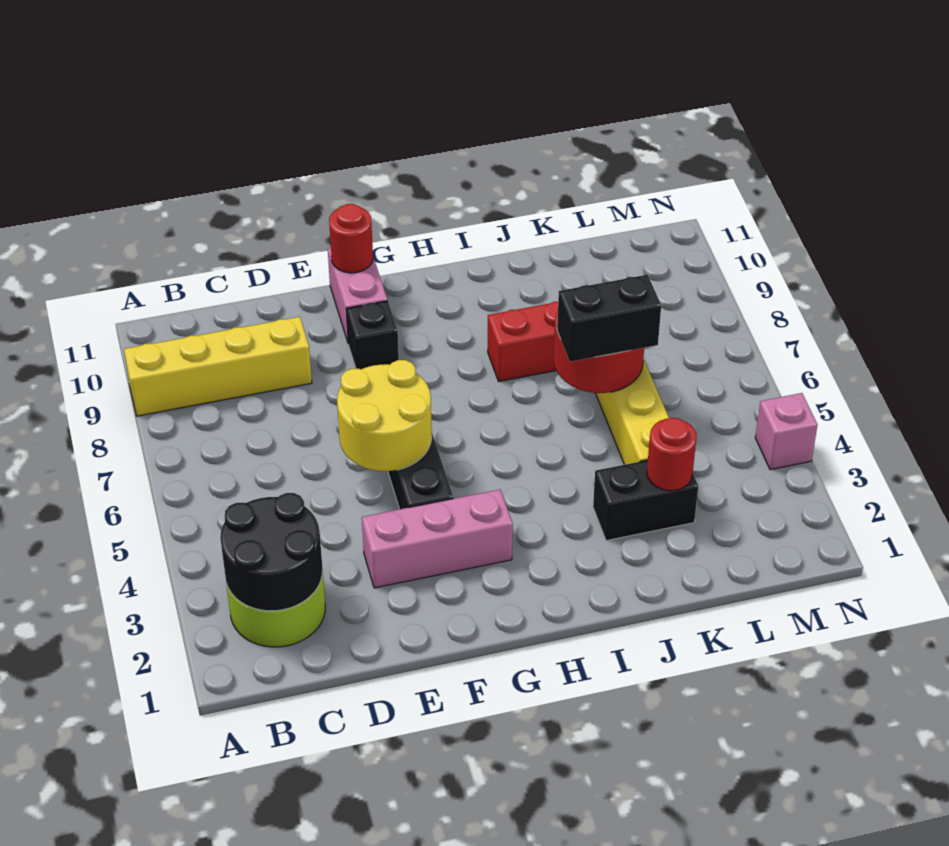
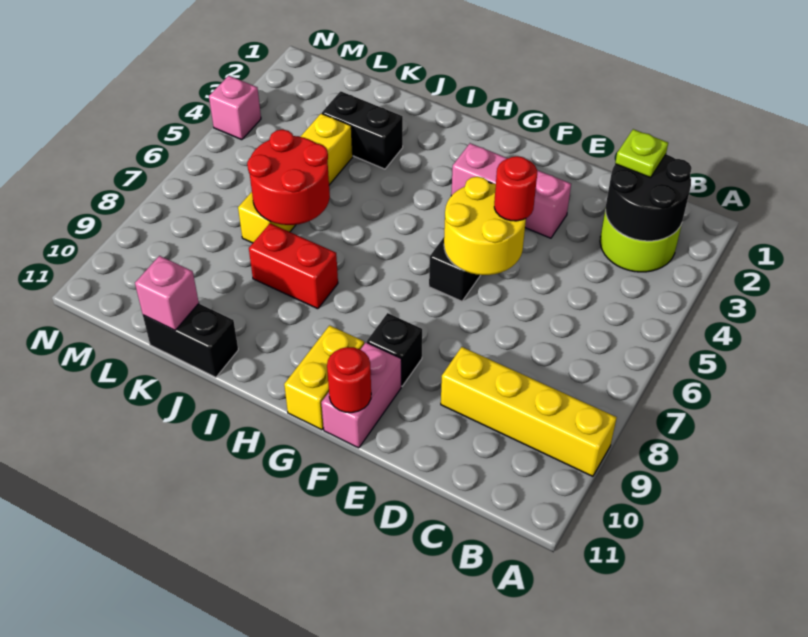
none -> lime plate C2 level 3
none -> yellow brick G10:G11 level 1
black brick J6:K6 level 3 -> black brick J11:K11 level 1
red round brick K3 level 2 -> red round brick E5 level 3
none -> pink brick K11 level 2

